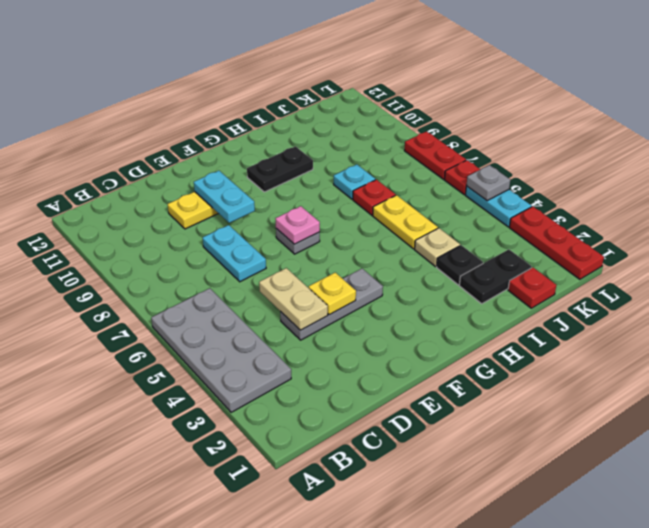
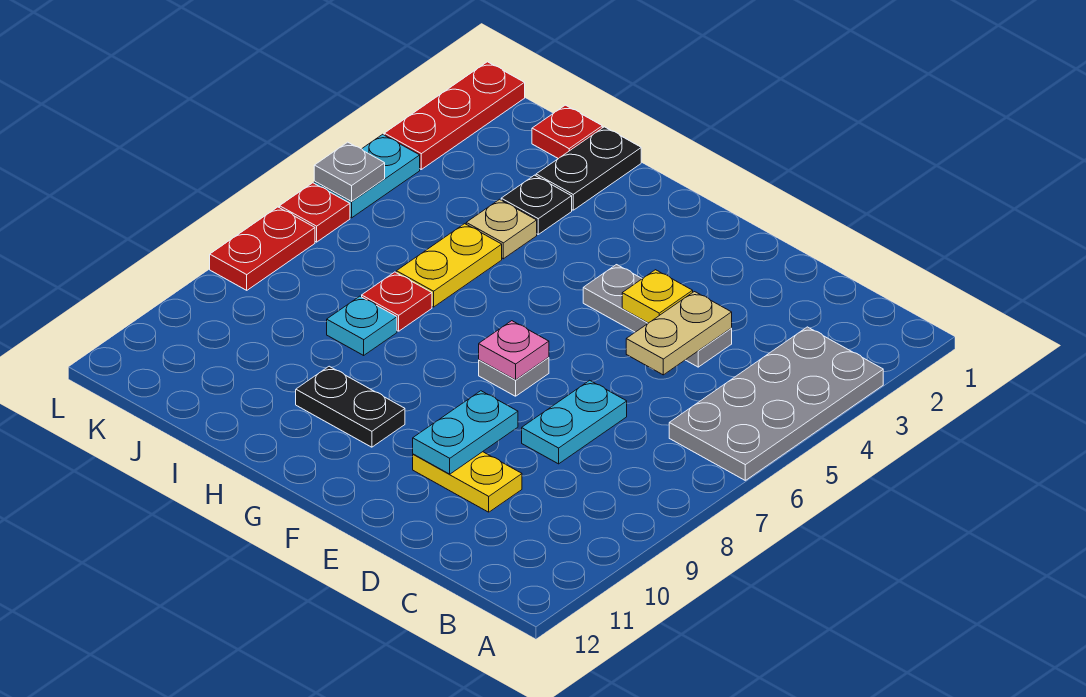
black plate I2:J2 level 1 -> black plate I1:I2 level 1

